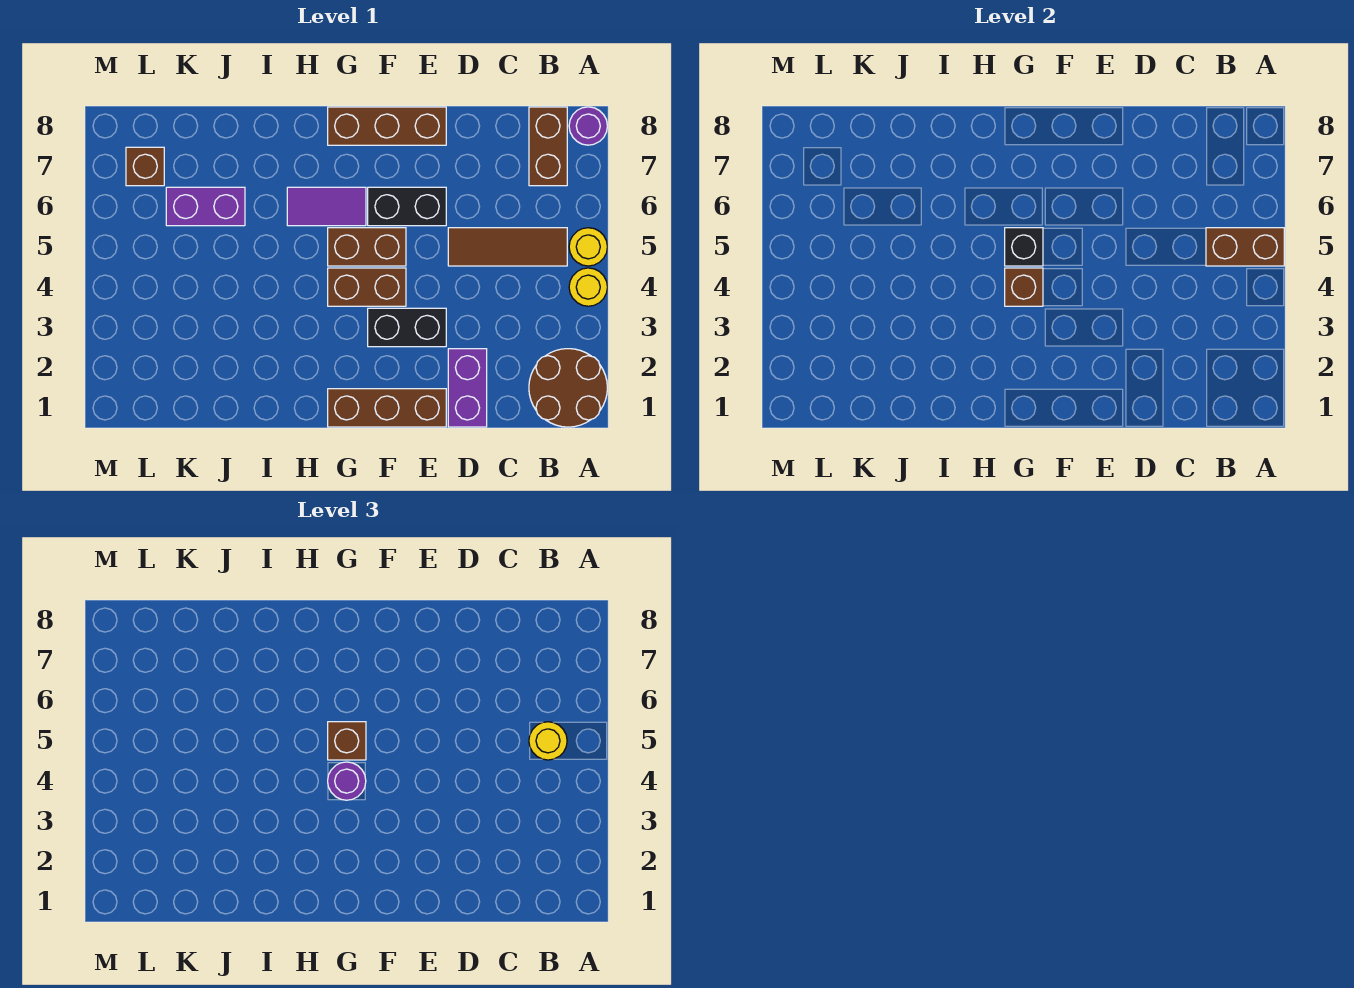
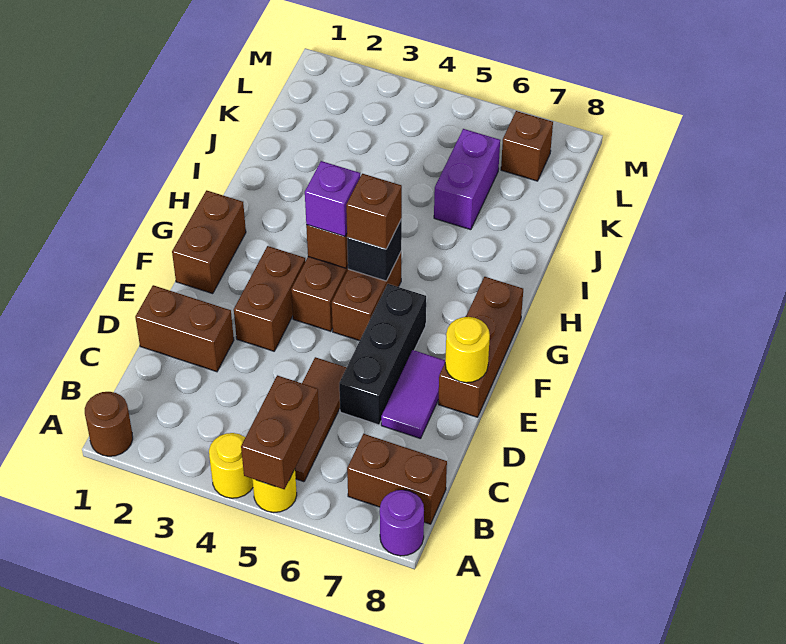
brown round brick A1:B2 level 1 -> brown round brick A1 level 1
yellow round brick B5 level 3 -> yellow round brick E8 level 2
purple brick D1:D2 level 1 -> brown brick D1:D2 level 1
brown brick E1:G1 level 1 -> brown brick F1:G1 level 1
black brick E3:F3 level 1 -> brown brick E3:F3 level 1
black brick E6:F6 level 1 -> black brick D6:F6 level 1
purple round brick G4 level 3 -> purple brick G4 level 3
purple tile G6:H6 level 1 -> purple tile D7:E7 level 1

